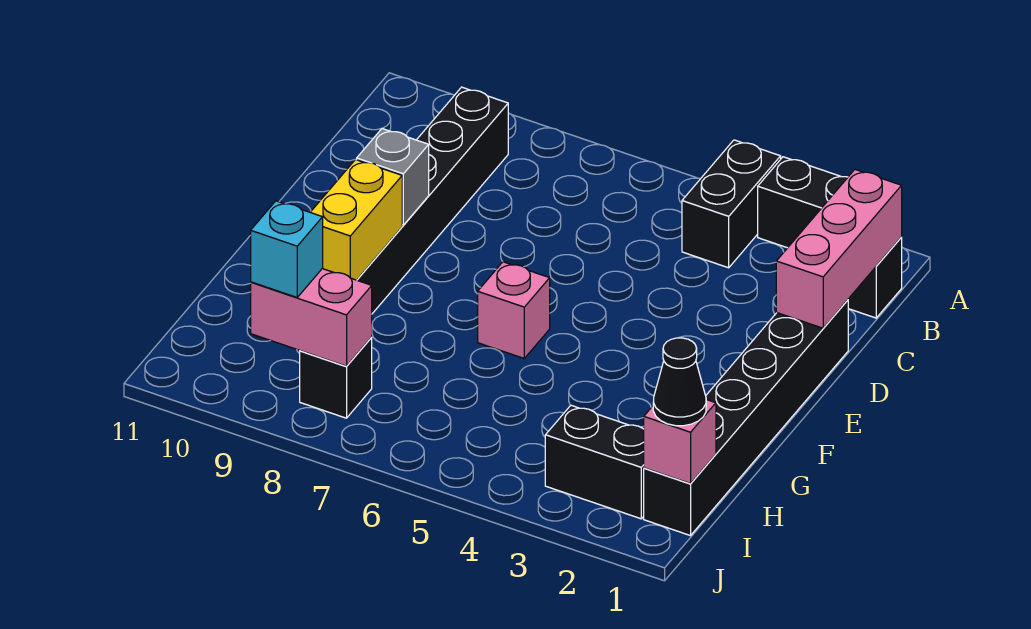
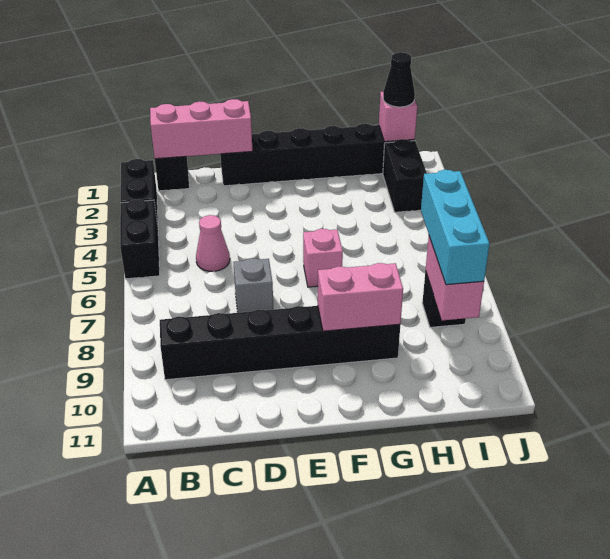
black brick A4:B4 level 1 -> black brick A4:A5 level 1
none -> pink cone C5 level 1
grey brick E9 level 2 -> grey brick D7 level 1
yellow brick F9:G9 level 2 -> pink brick F9:G9 level 2
cyan brick I9 level 3 -> cyan brick I7:I9 level 3

